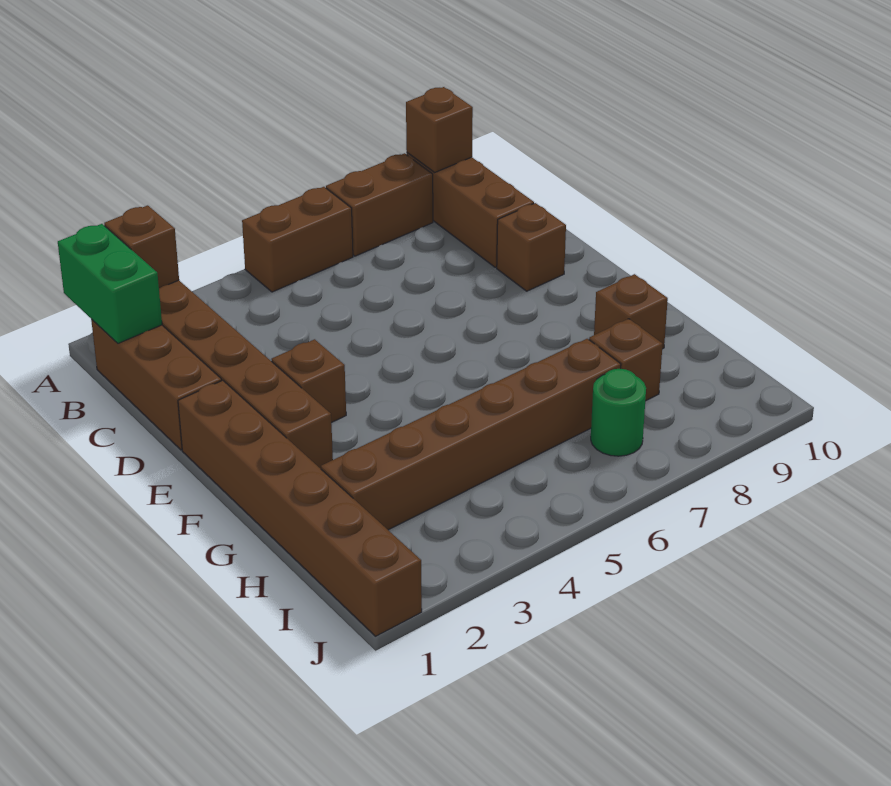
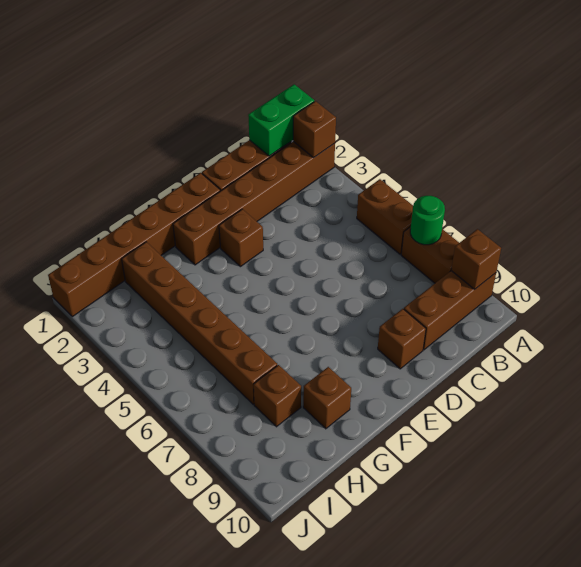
green round brick I7 level 1 -> green round brick A7 level 2

